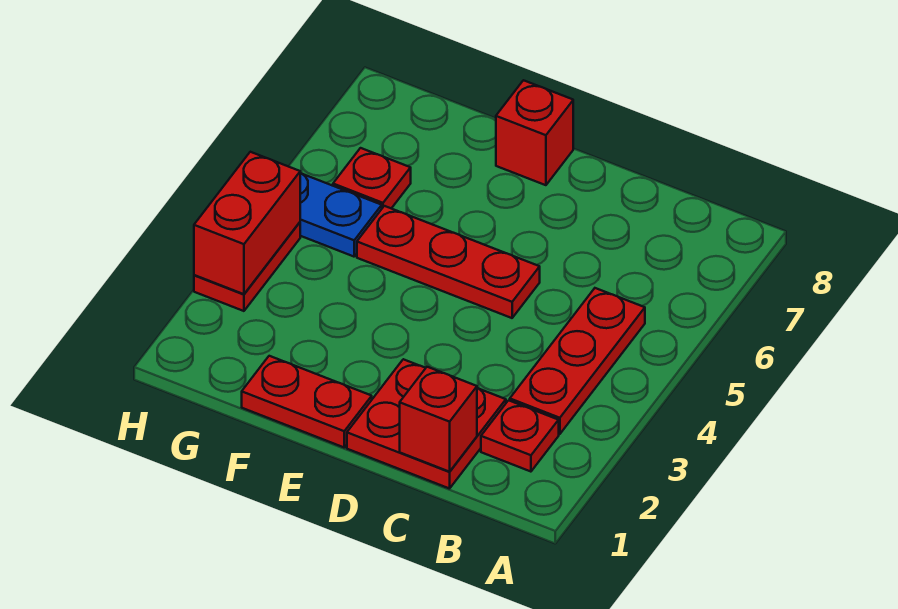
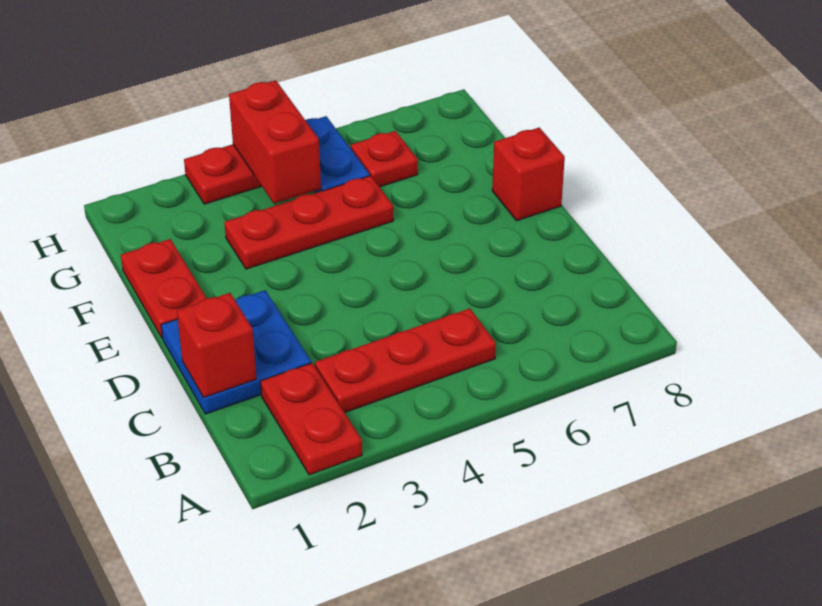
red plate B2 level 1 -> red plate A2:B2 level 1
red plate C1:D2 level 1 -> blue plate C1:D2 level 1
red plate D5:F5 level 1 -> red plate F3:F5 level 1
red brick H3:H4 level 2 -> red brick G4:H4 level 2

